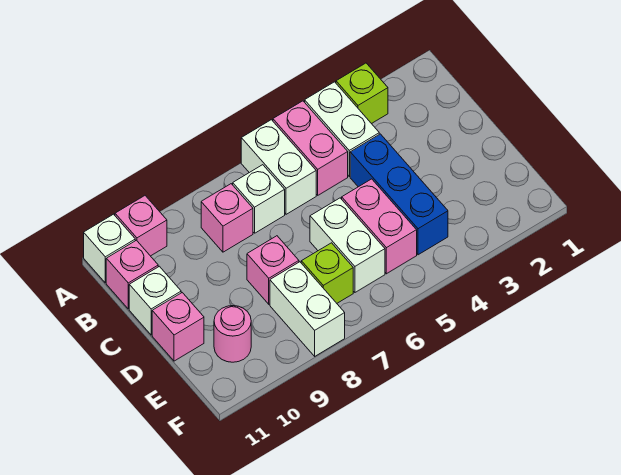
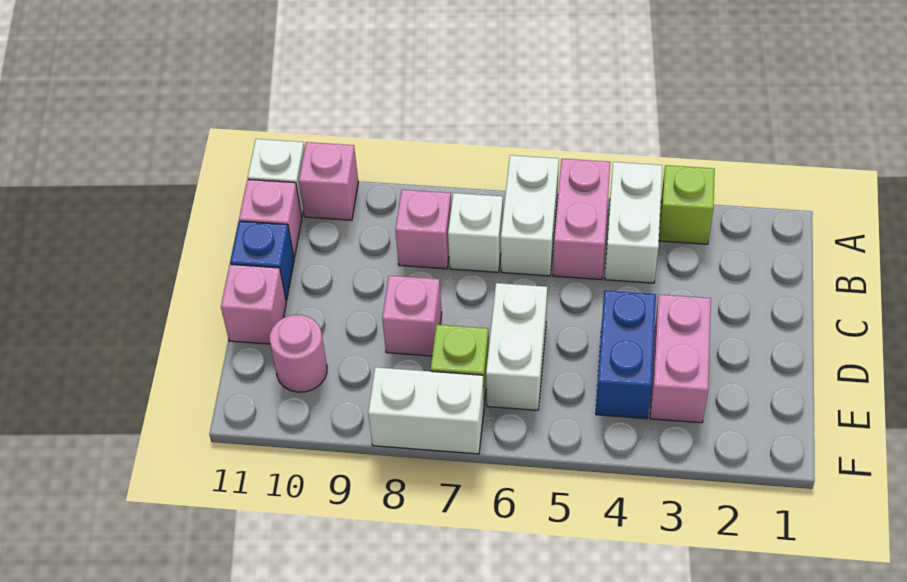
blue brick C4:E4 level 1 -> blue brick D4:E4 level 1
white brick C11 level 1 -> blue brick C11 level 1
pink brick D5:E5 level 1 -> pink brick D3:E3 level 1
white brick E8:F8 level 1 -> white brick F7:F8 level 1

